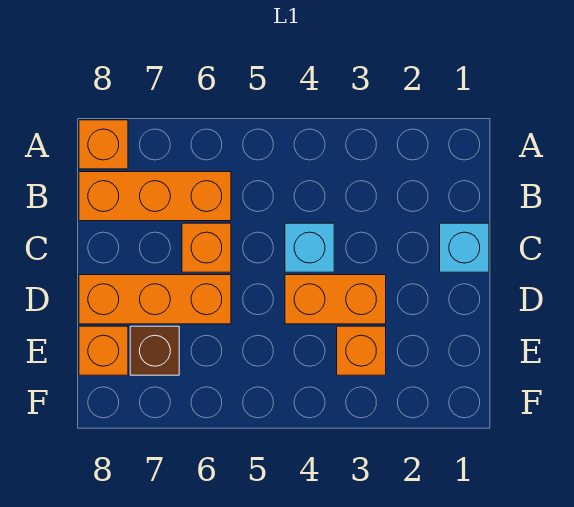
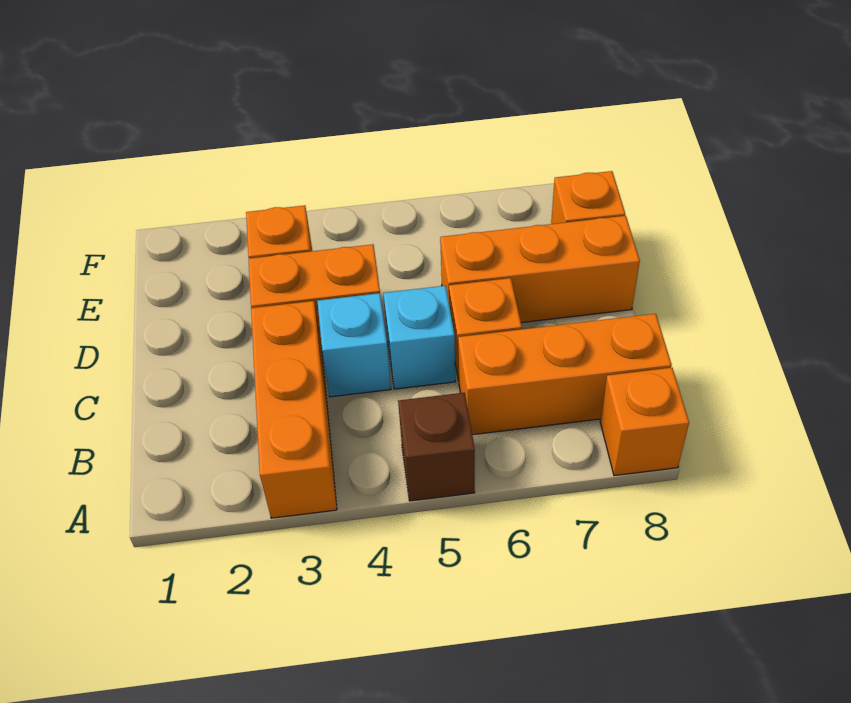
none -> orange brick A3:C3 level 1
cyan brick C1 level 1 -> cyan brick C5 level 1
brown brick E7 level 1 -> brown brick A5 level 1

